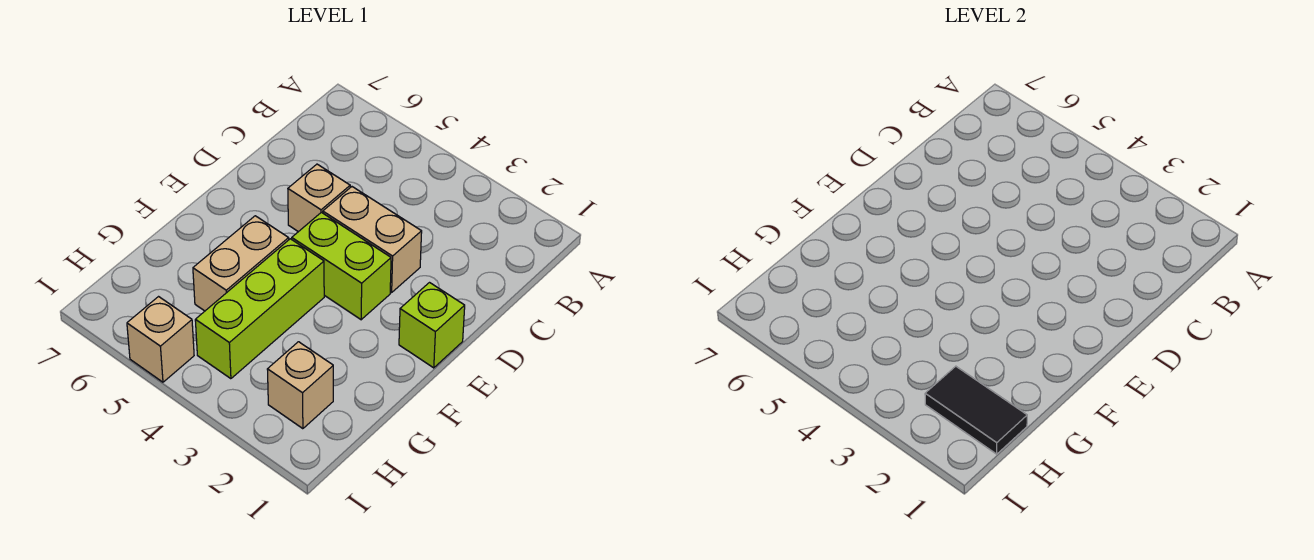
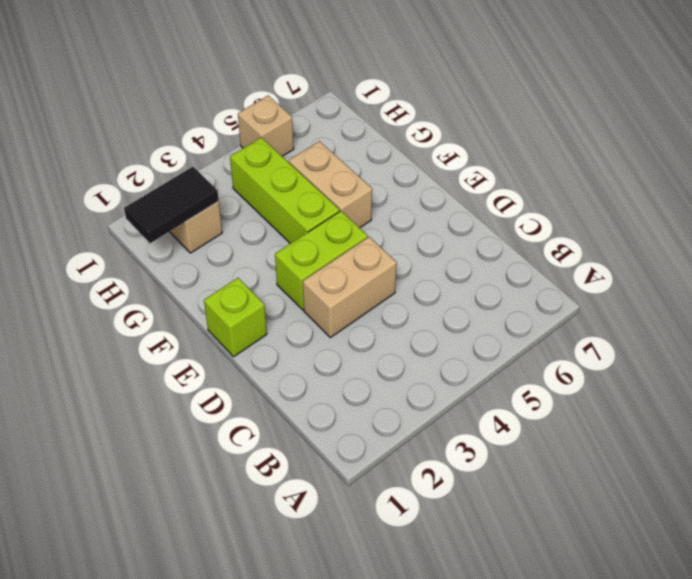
tan brick D5 level 1 -> none

